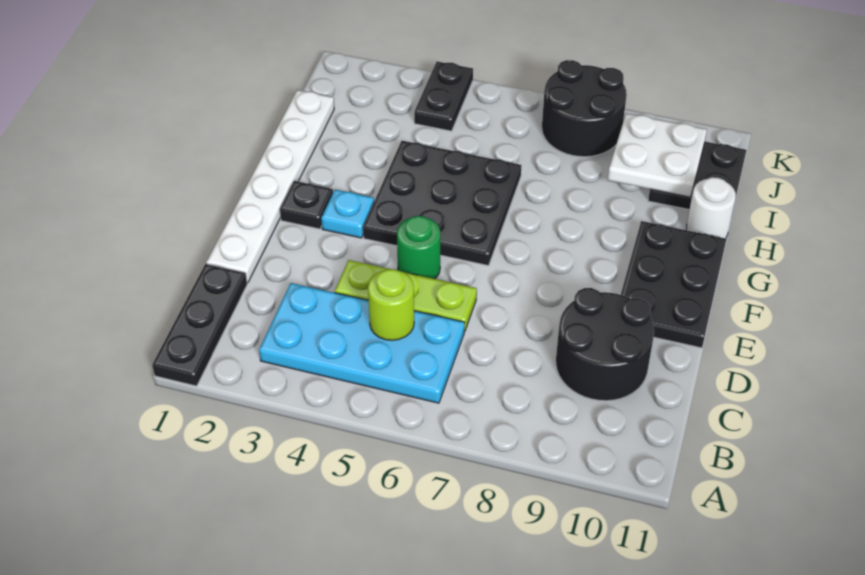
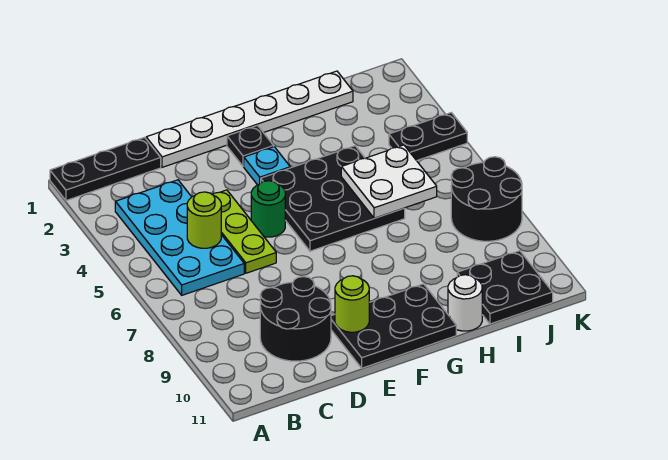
none -> lime round brick E10 level 2
white plate I9:J10 level 2 -> white plate H5:I6 level 2

